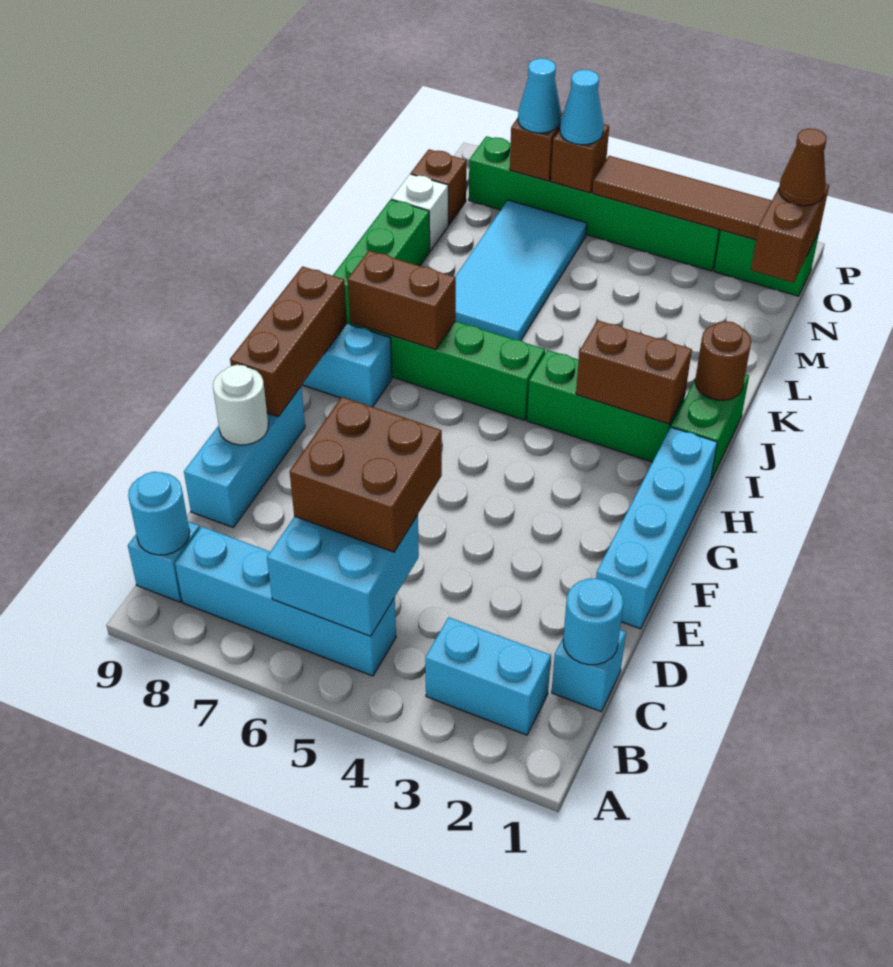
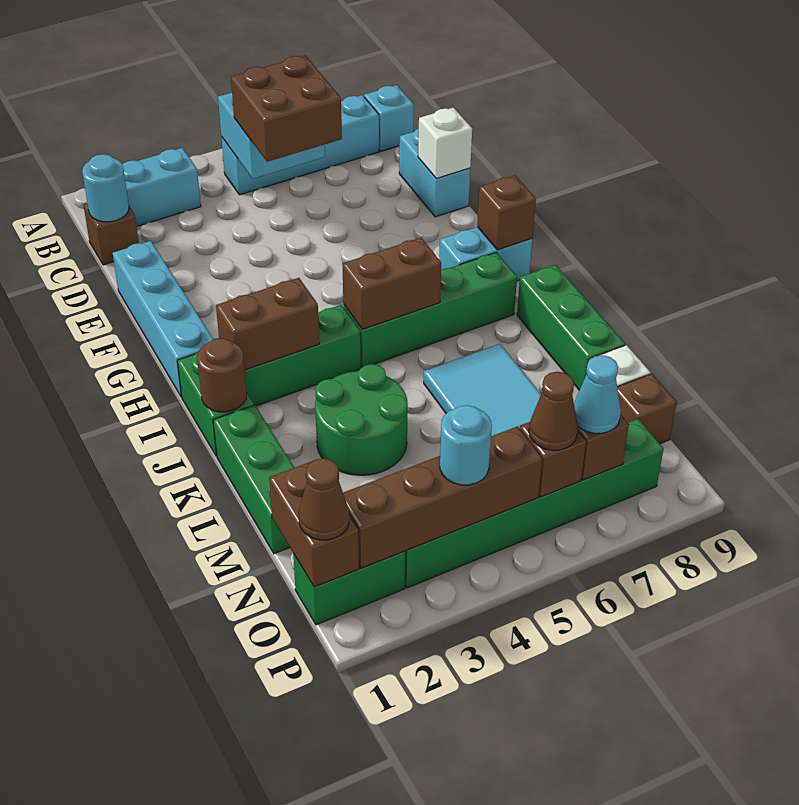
cyan round brick B9 level 2 -> cyan round brick O4 level 3
cyan brick C1 level 1 -> brown brick C1 level 1
cyan brick D9:F9 level 1 -> cyan brick D9:E9 level 1
white round brick E9 level 2 -> white brick E9 level 2
brown brick F9:H9 level 2 -> brown brick H9 level 2
brown brick I7:I8 level 2 -> brown brick I5:I6 level 2
none -> green brick K1:M1 level 1
none -> green round brick K3:L4 level 1
brown tile O2:O5 level 2 -> brown brick O2:O5 level 2
cyan cone O6 level 3 -> brown cone O6 level 3

